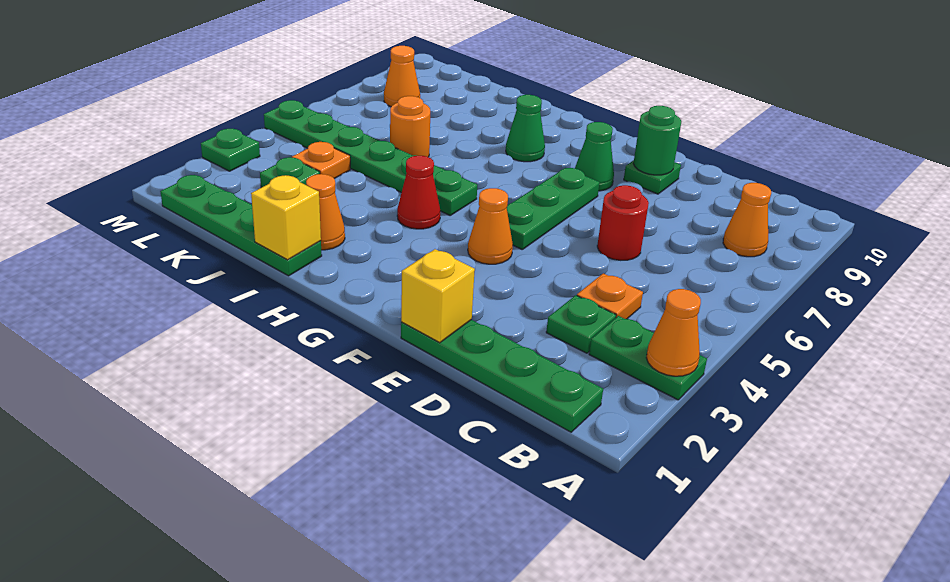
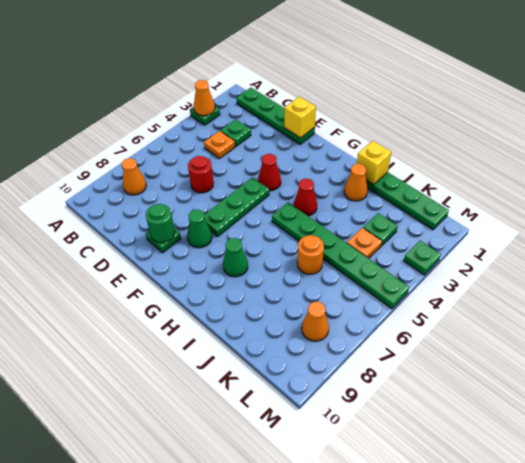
green plate A3:B3 level 1 -> green plate A3 level 1
orange cone F4 level 1 -> red cone F4 level 1

